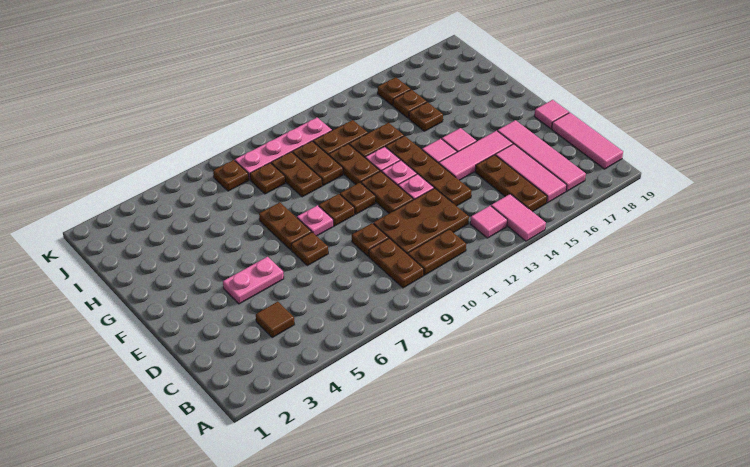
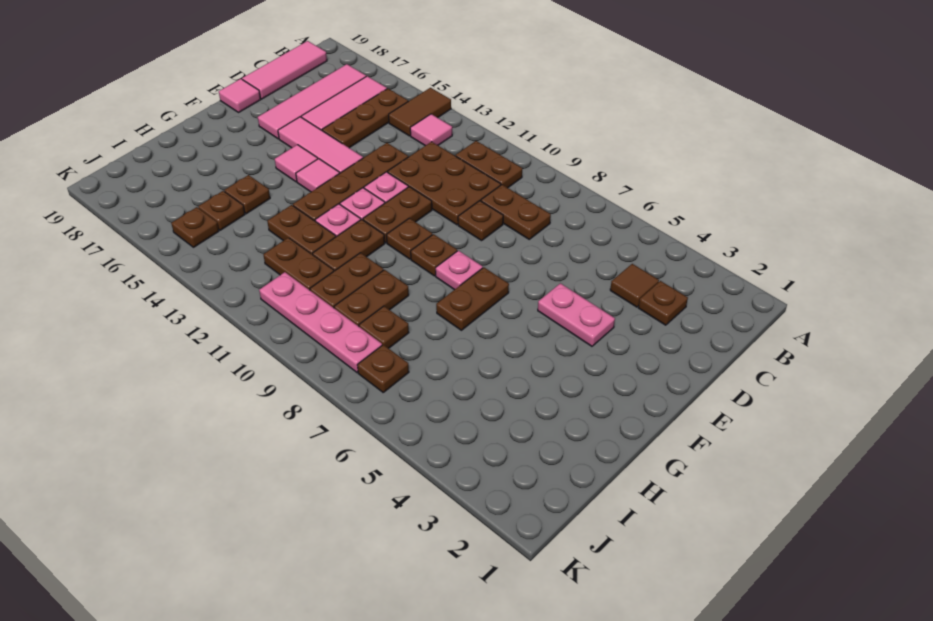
pink tile A14:B14 level 1 -> brown tile A14:B14 level 1
brown plate B9:C9 level 1 -> brown plate C8:C9 level 1
brown plate E7 level 1 -> brown plate C3 level 1

